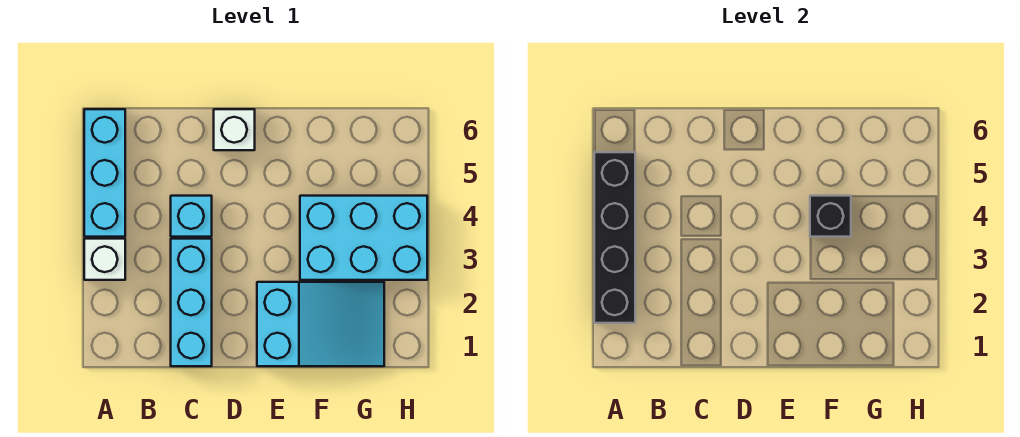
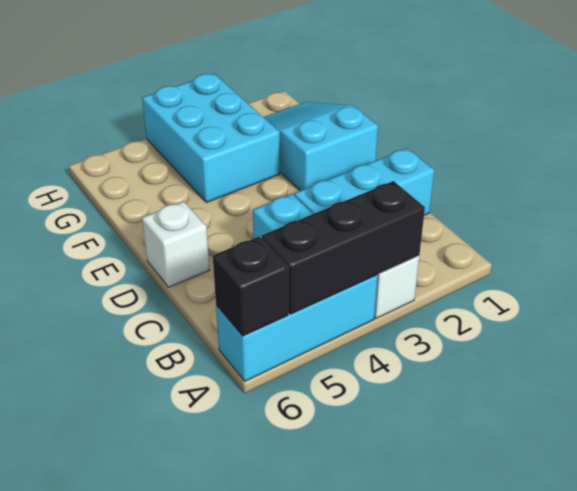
black brick A2:A5 level 2 -> black brick A3:A5 level 2
black brick F4 level 2 -> black brick A6 level 2

